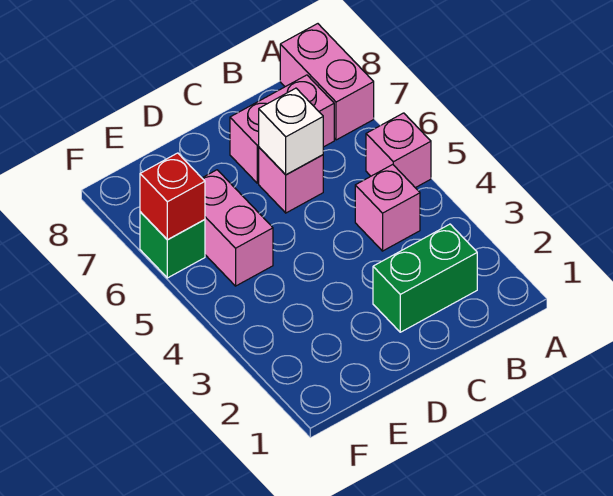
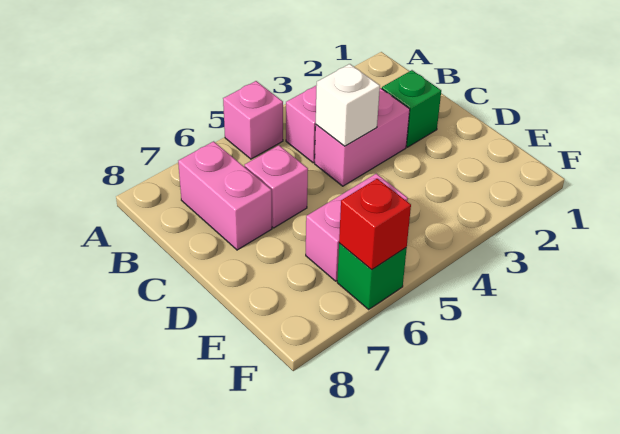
pink brick A7:A8 level 1 -> pink brick C3:C4 level 1
green brick B2:C2 level 1 -> green brick C2 level 1
white brick C6 level 2 -> white brick C4 level 2

